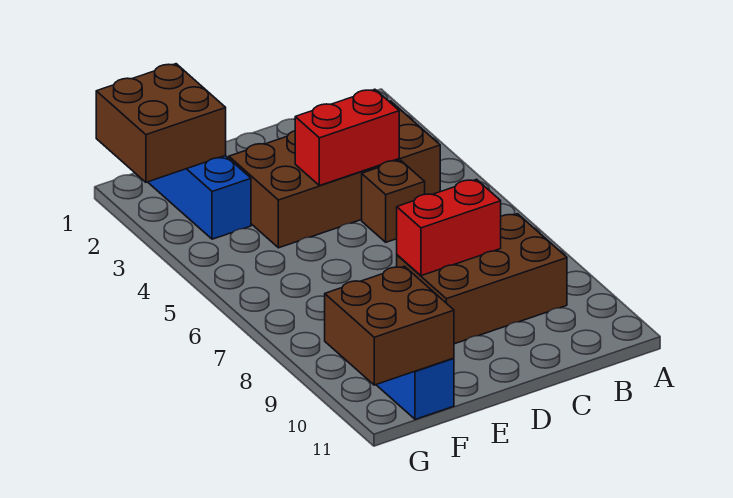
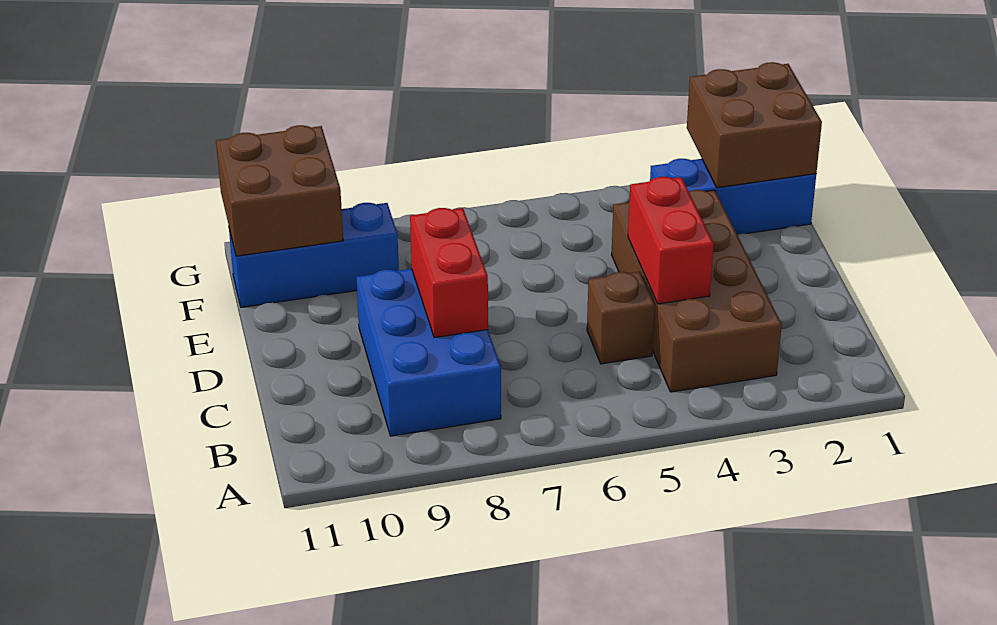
brown brick B8:D9 level 1 -> blue brick B8:D9 level 1

